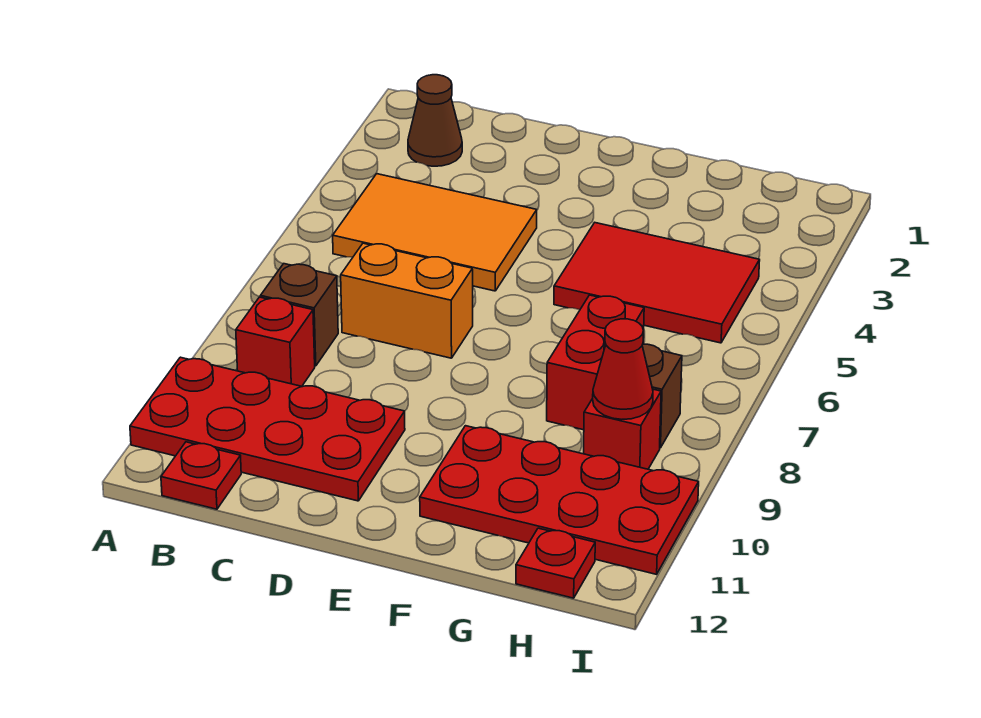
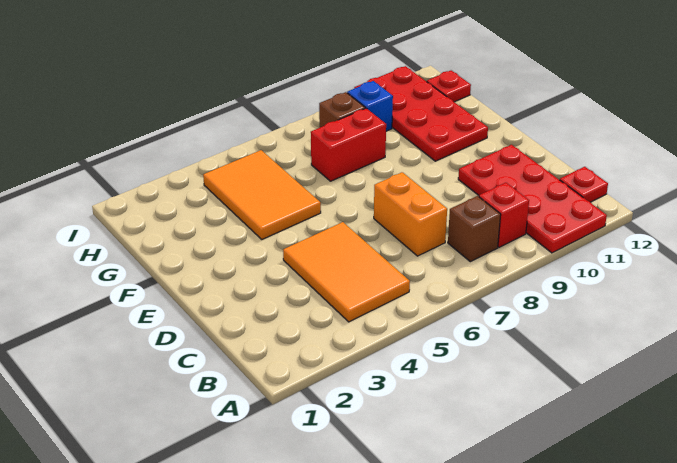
brown cone B2 level 1 -> none
red tile F4:H5 level 1 -> orange tile F4:H5 level 1
red brick H9 level 1 -> blue brick H9 level 1
red cone H9 level 2 -> none

